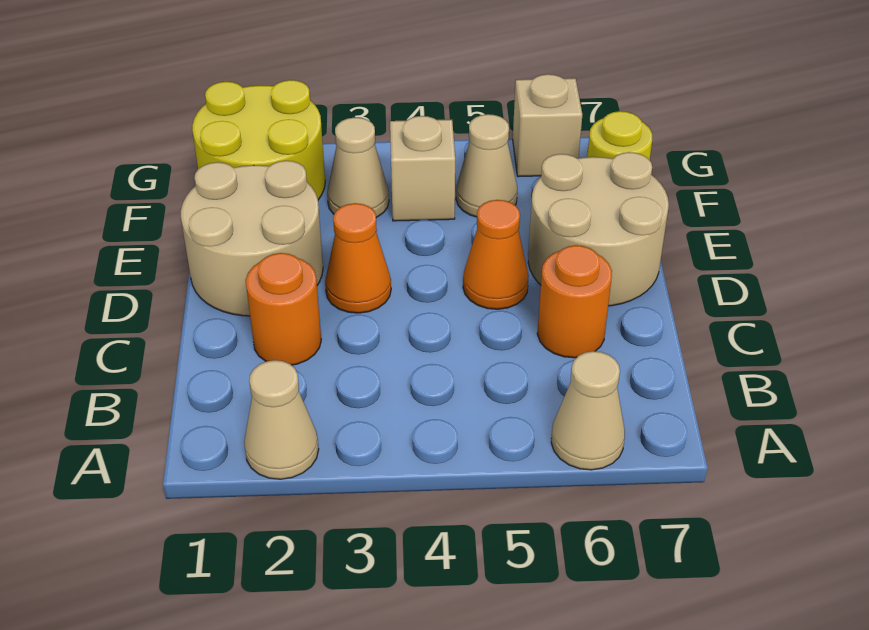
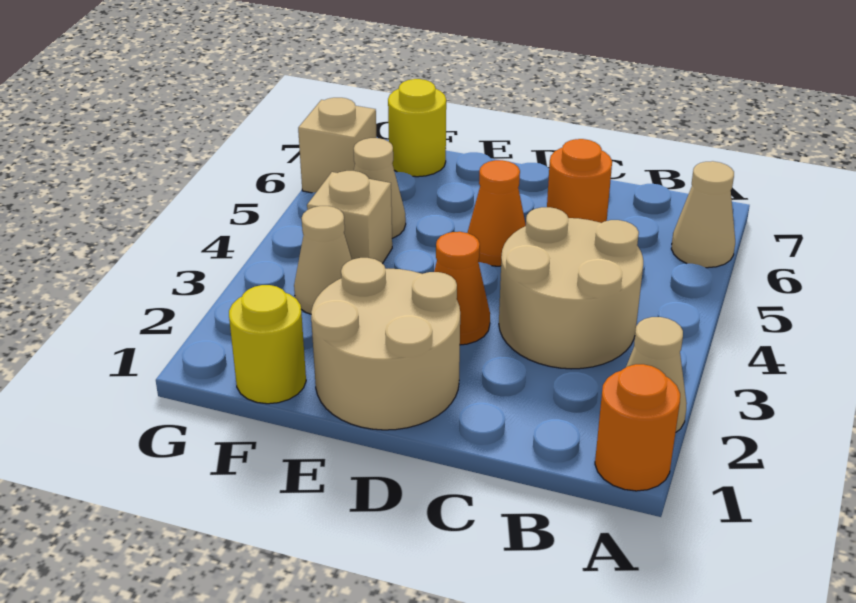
orange round brick C2 level 1 -> orange round brick A1 level 1
tan round brick D6:E7 level 1 -> tan round brick B3:C4 level 1
yellow round brick F1:G2 level 1 -> yellow round brick F1 level 1

